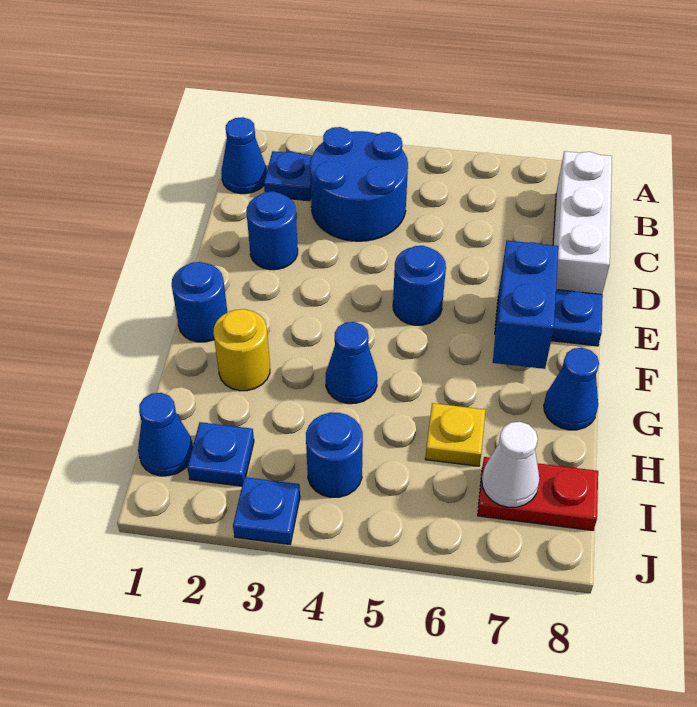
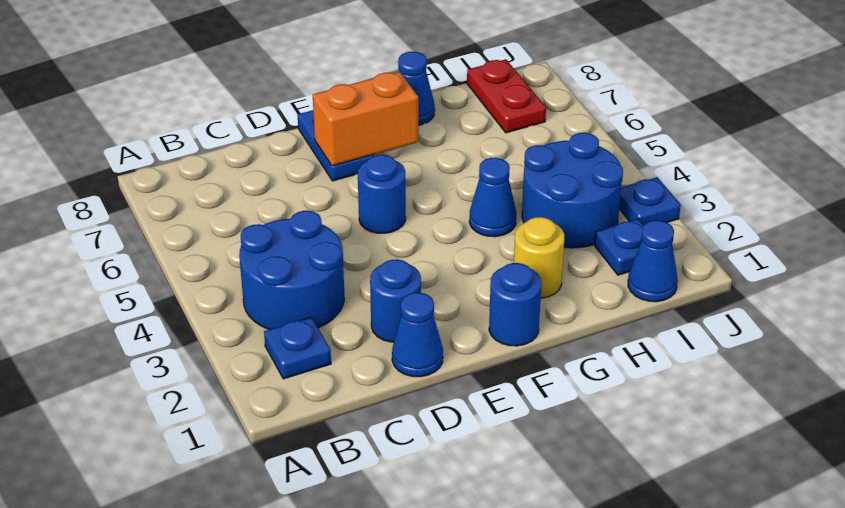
blue cone B1 level 1 -> blue cone D1 level 1
white brick B8:D8 level 1 -> none
blue brick E7:F7 level 2 -> orange brick E7:F7 level 2
yellow plate H6 level 1 -> none
blue round brick I4 level 1 -> blue round brick H3:I4 level 1
white cone I7 level 2 -> none

